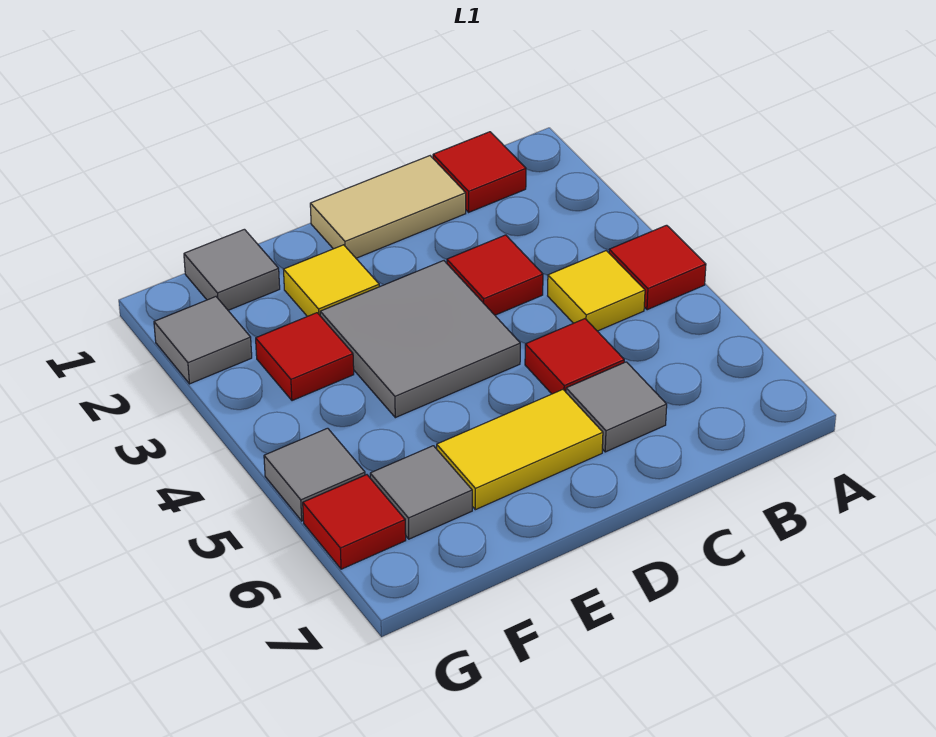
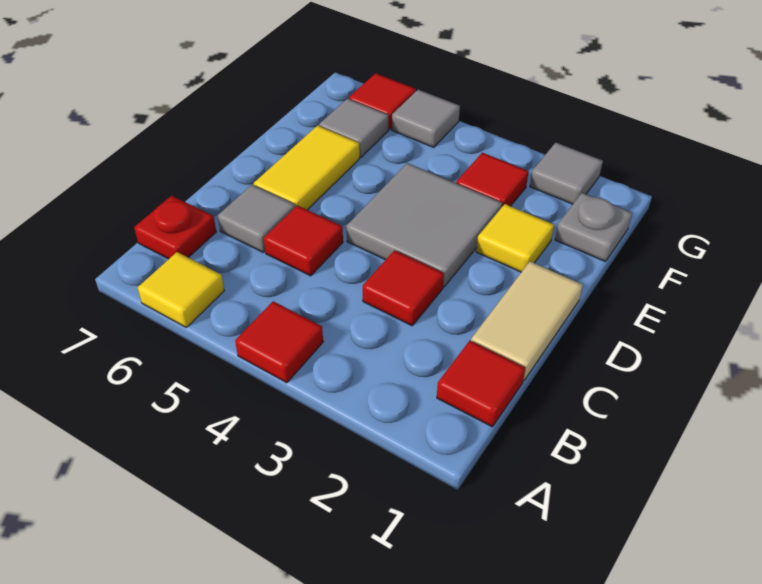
yellow tile B4 level 1 -> yellow tile A6 level 1
none -> red plate B7 level 1
grey tile F1 level 1 -> grey plate F1 level 1

